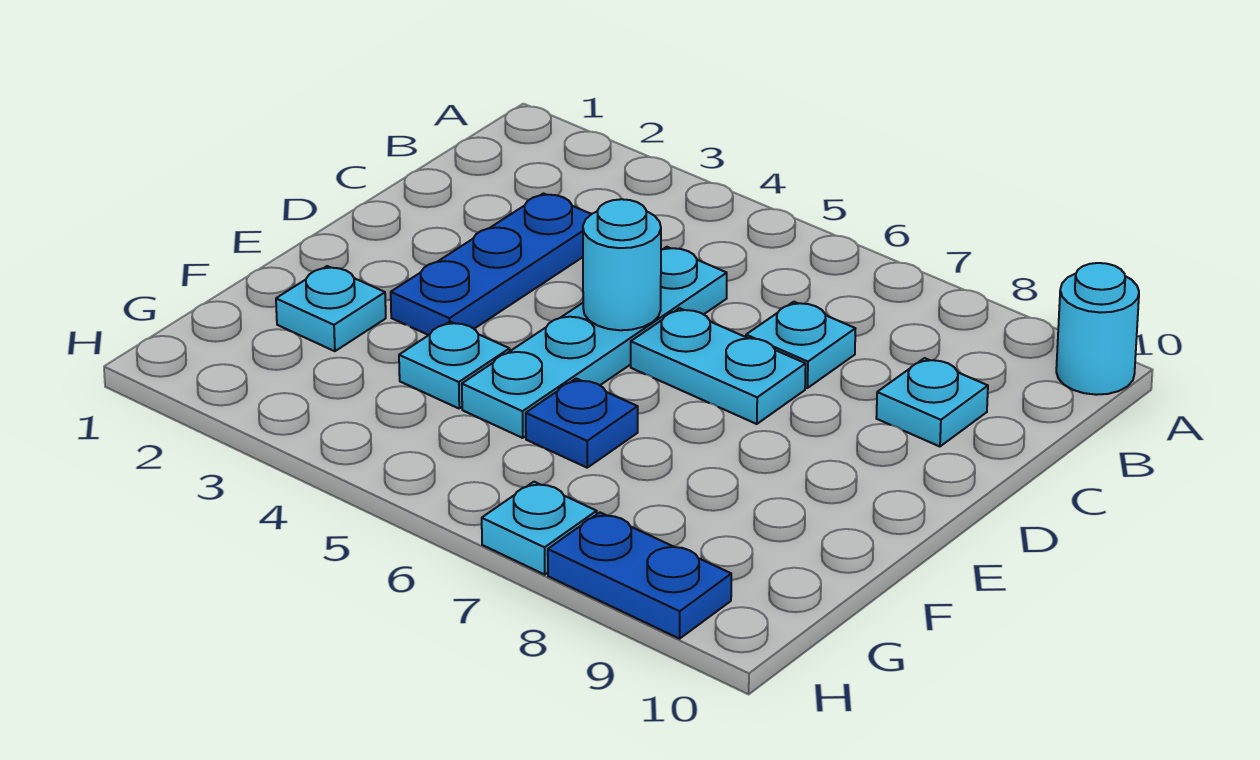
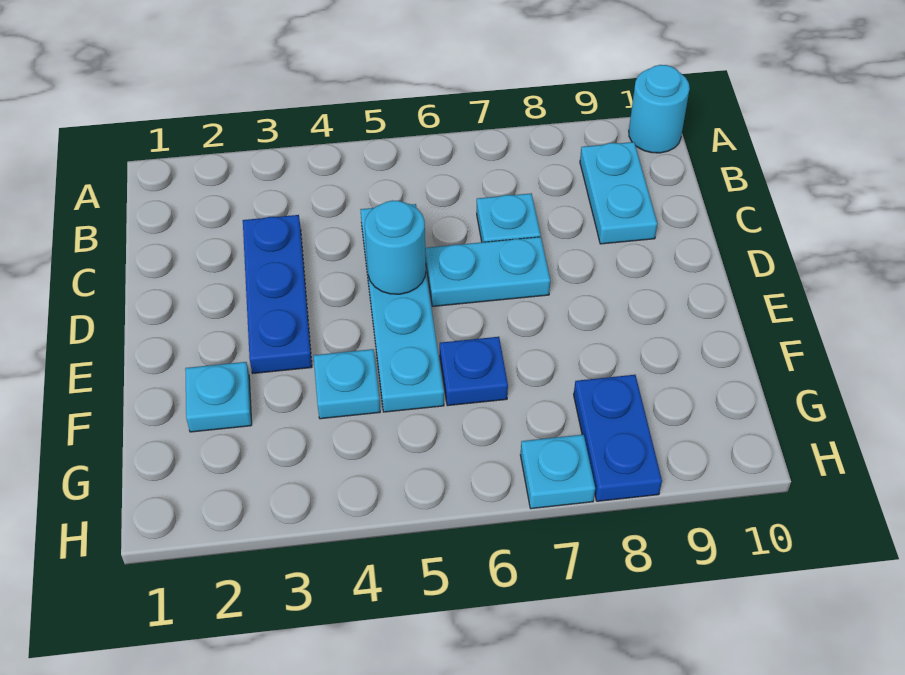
cyan plate C9 level 1 -> cyan plate B9:C9 level 1
blue plate H8:H9 level 1 -> blue plate G8:H8 level 1

